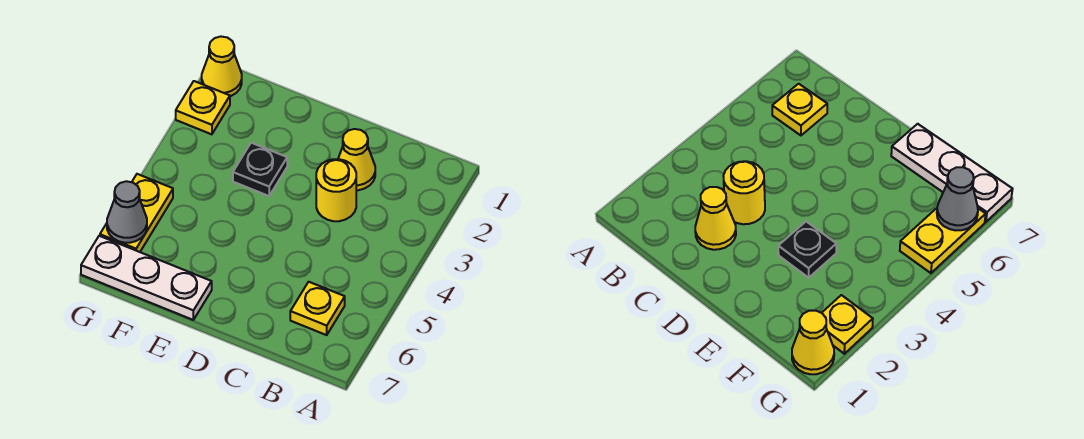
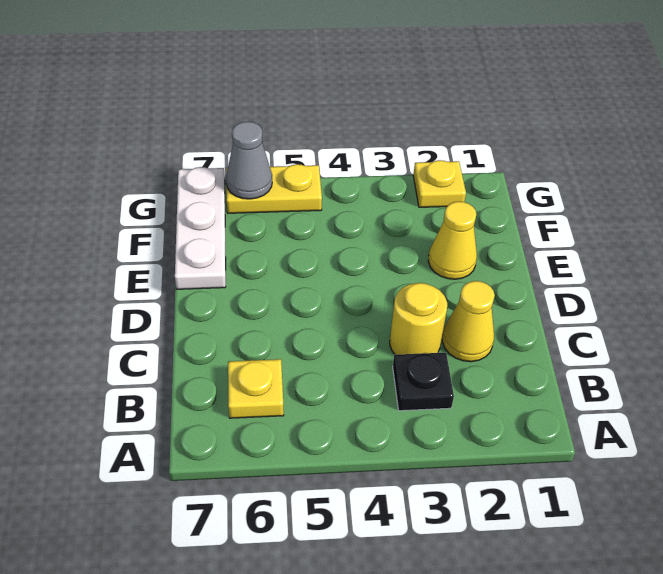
black plate E3 level 1 -> black plate B3 level 1
yellow cone G1 level 1 -> yellow cone E2 level 1

